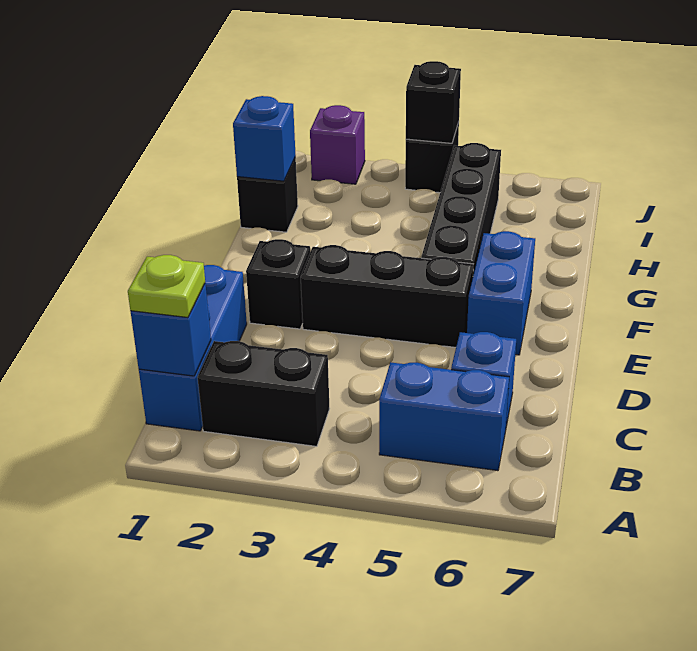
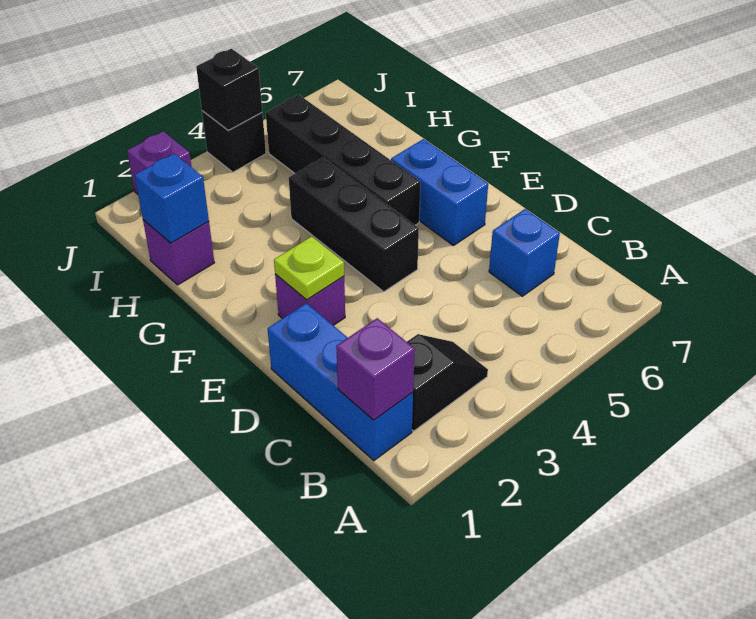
blue brick B1 level 2 -> purple brick B1 level 2
lime plate B1 level 3 -> lime plate E2 level 2
black brick B2:B3 level 1 -> black slope B2:B3 level 1 top 2
blue brick B5:B6 level 1 -> none
black brick E2 level 1 -> purple brick E2 level 1
black brick E3:E5 level 1 -> black brick E4:G4 level 1
black brick H1 level 1 -> purple brick H1 level 1

